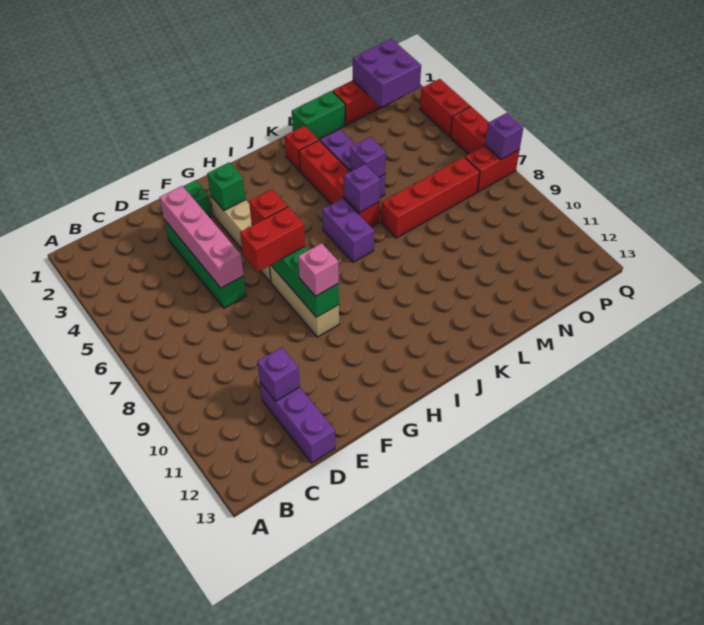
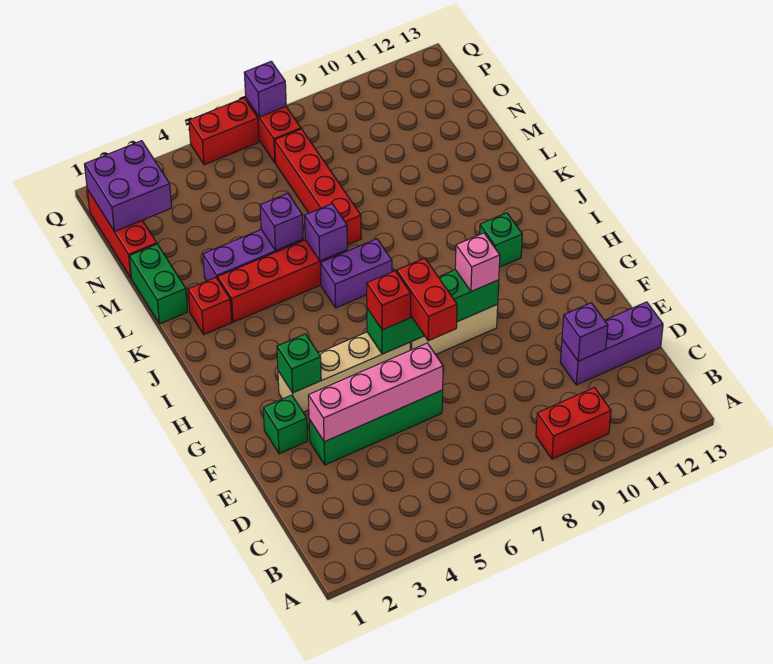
none -> green brick I11 level 1
red brick Q3:Q4 level 1 -> red brick B9:B10 level 1

